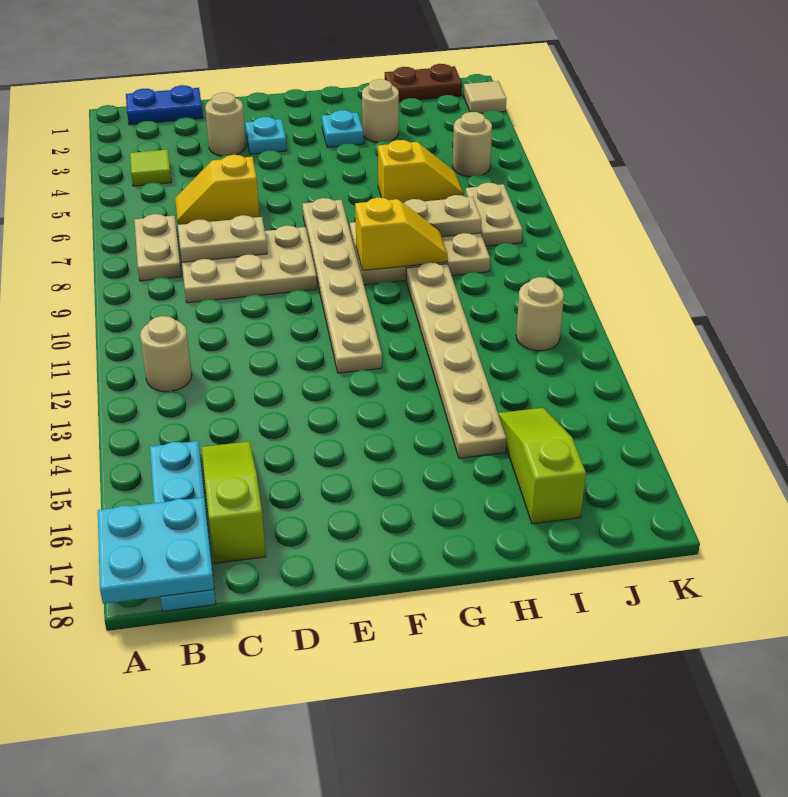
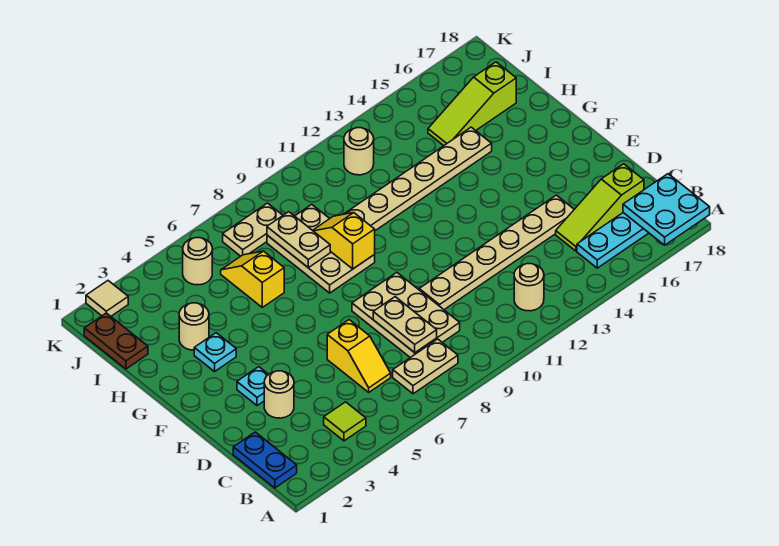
tan plate F7:F12 level 1 -> tan plate D10:D15 level 1

